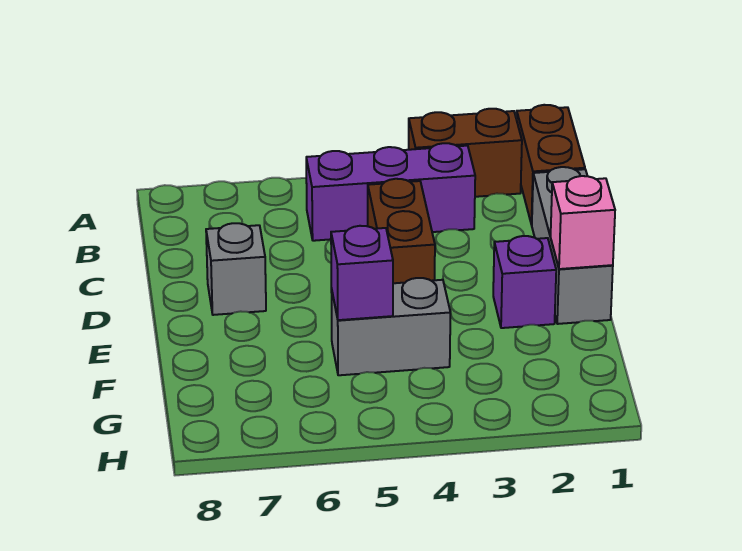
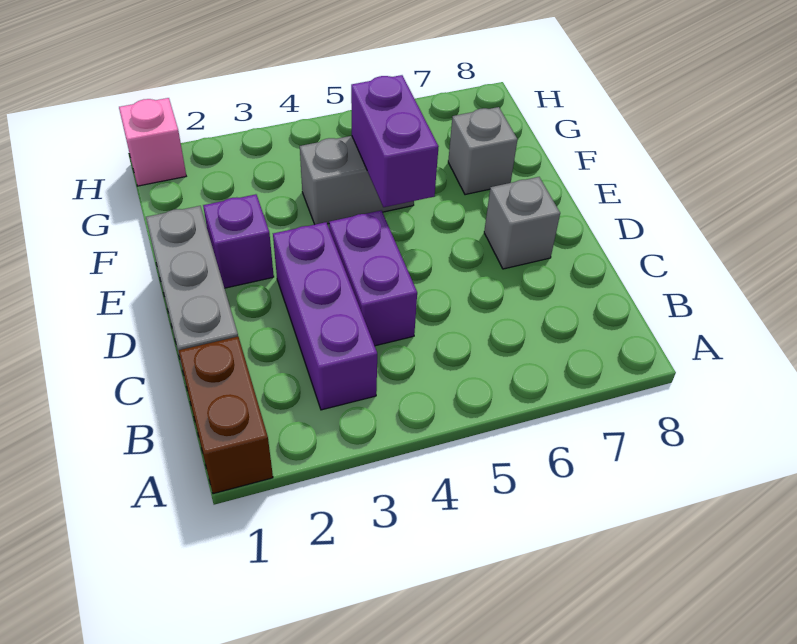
brown brick A2:A3 level 1 -> none
purple brick B3:B5 level 1 -> purple brick B3:D3 level 1
brown brick C4:D4 level 1 -> purple brick C4:D4 level 1
pink brick E1 level 2 -> pink brick H1 level 1
purple brick F5 level 2 -> purple brick E5:F5 level 2
none -> grey brick F7 level 1

